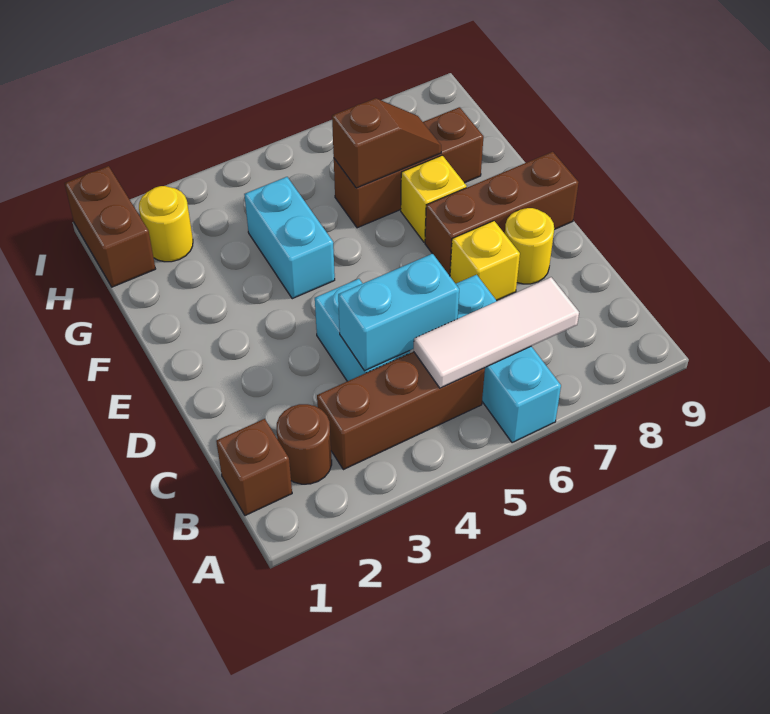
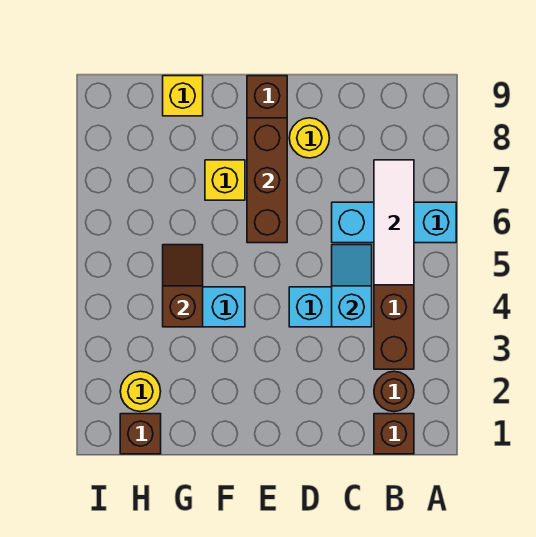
cyan brick C4:C5 level 2 -> cyan slope C4:C5 level 2 top 4
yellow brick D7 level 1 -> yellow brick G9 level 1
brown brick G6:G8 level 1 -> brown brick E6:E8 level 2
brown slope G6:G7 level 2 top 6 -> brown slope G4:G5 level 2 top 4
brown brick H1:I1 level 1 -> brown brick H1 level 1

